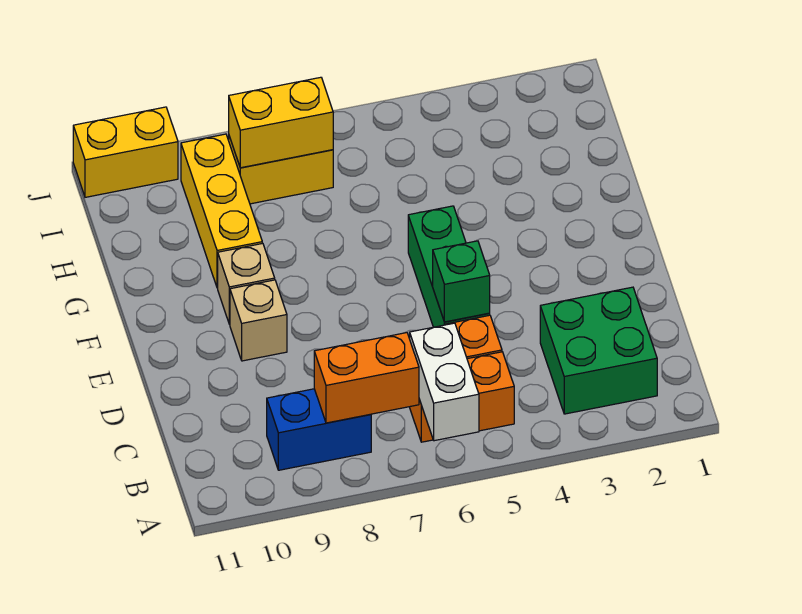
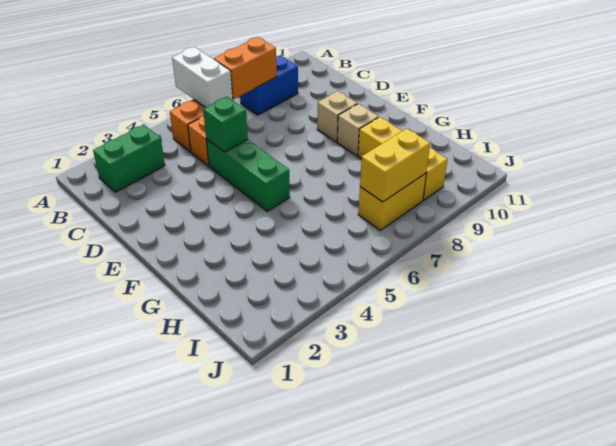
green brick B2:C3 level 1 -> green brick B2:B3 level 1
yellow brick J10:J11 level 1 -> none

